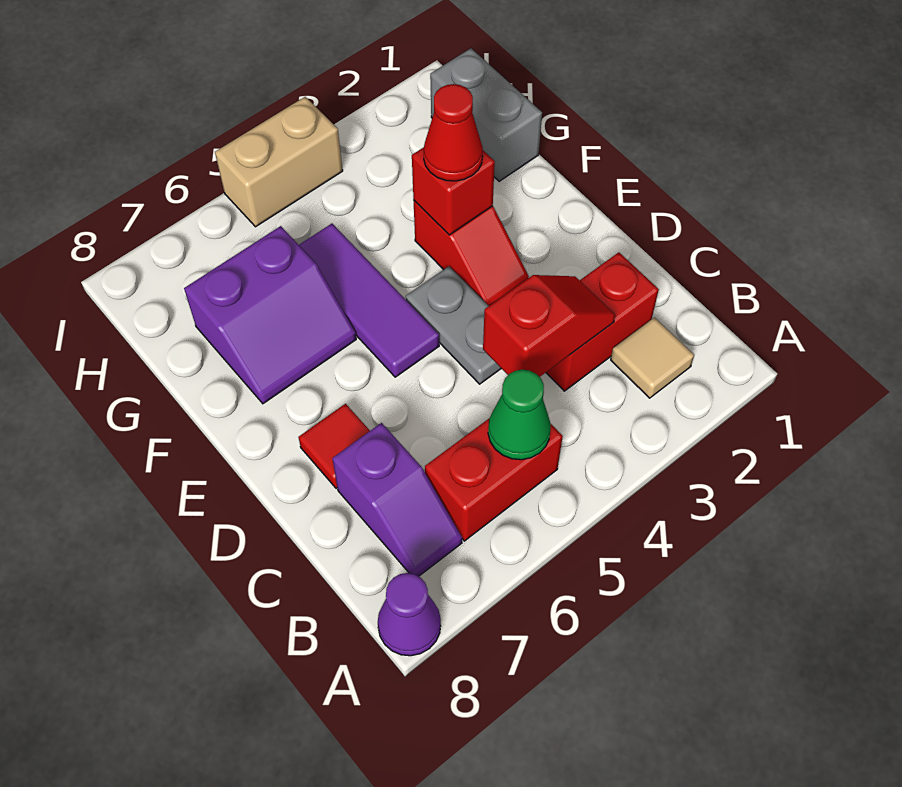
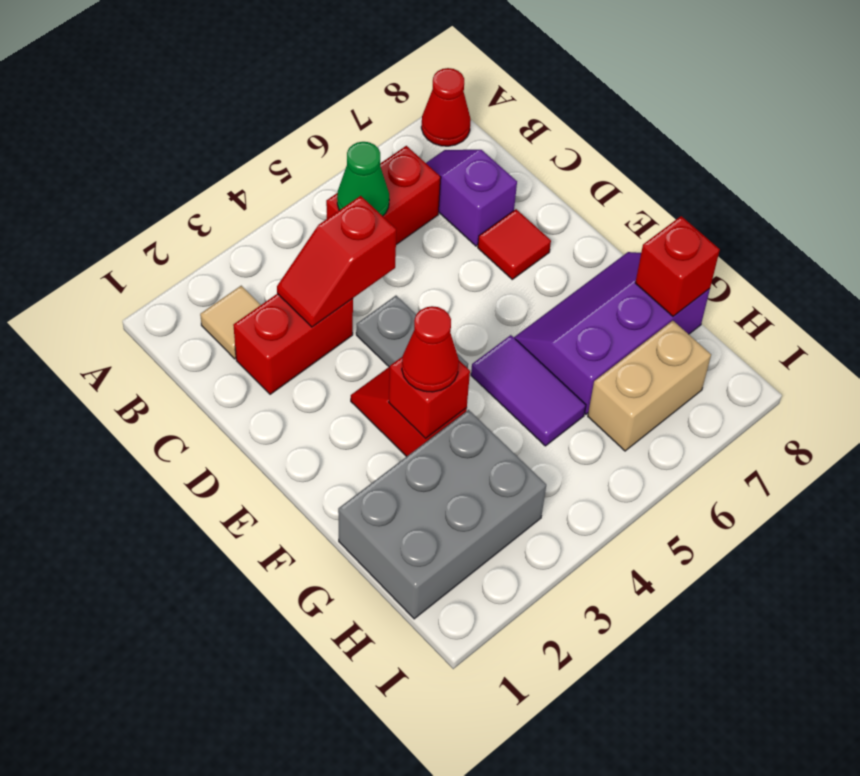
purple cone A8 level 1 -> red cone A8 level 1
purple tile E5:G5 level 1 -> purple tile F5:G5 level 1
purple slope F6:G7 level 1 top G -> purple slope F6:G8 level 1 top G
grey brick G1:H1 level 1 -> grey brick G1:H3 level 1
none -> red brick G8 level 2
tan brick I4:I5 level 1 -> tan brick H6:H7 level 1

